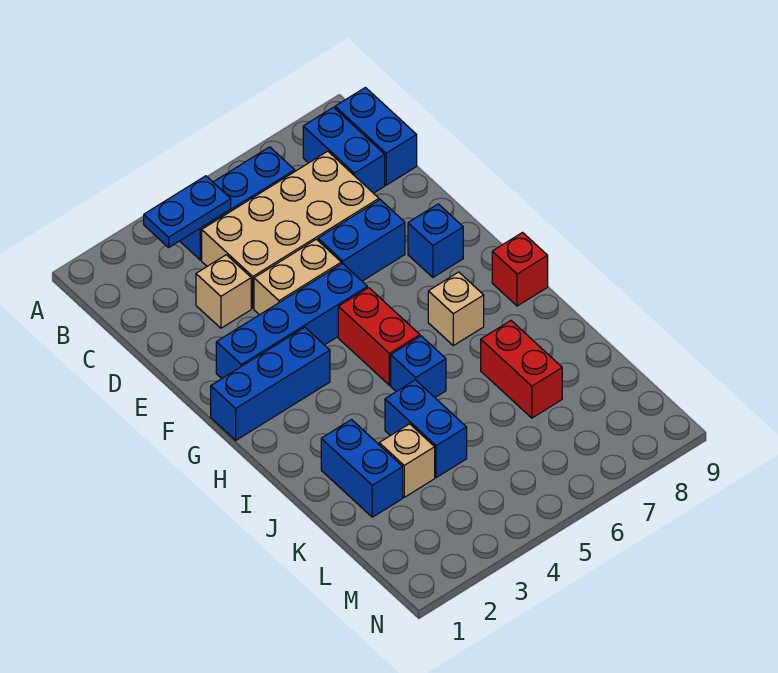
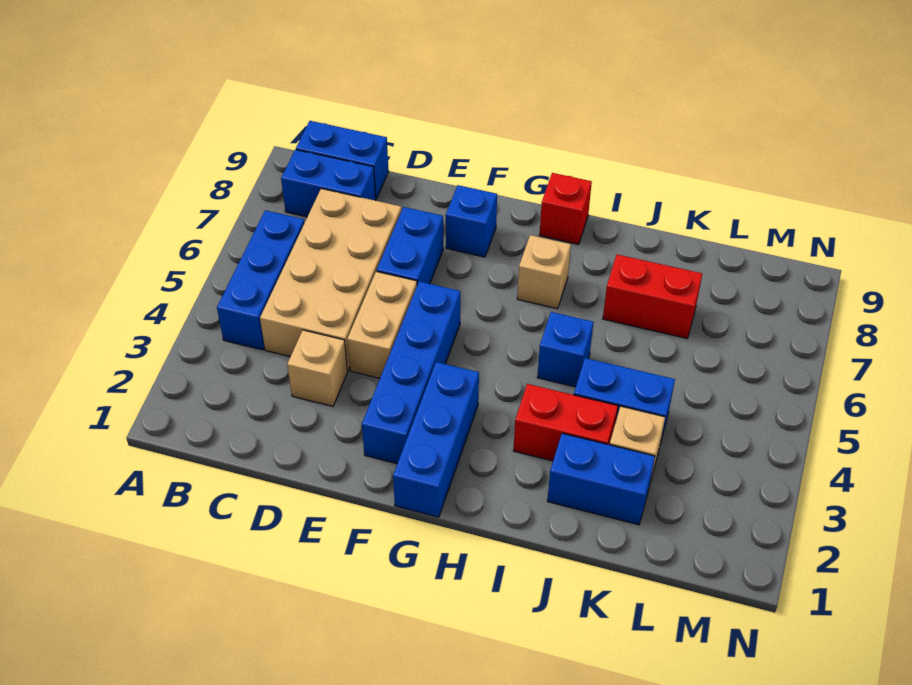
blue plate B3:B4 level 2 -> none
red brick G5:H5 level 1 -> red brick I3:J3 level 1

